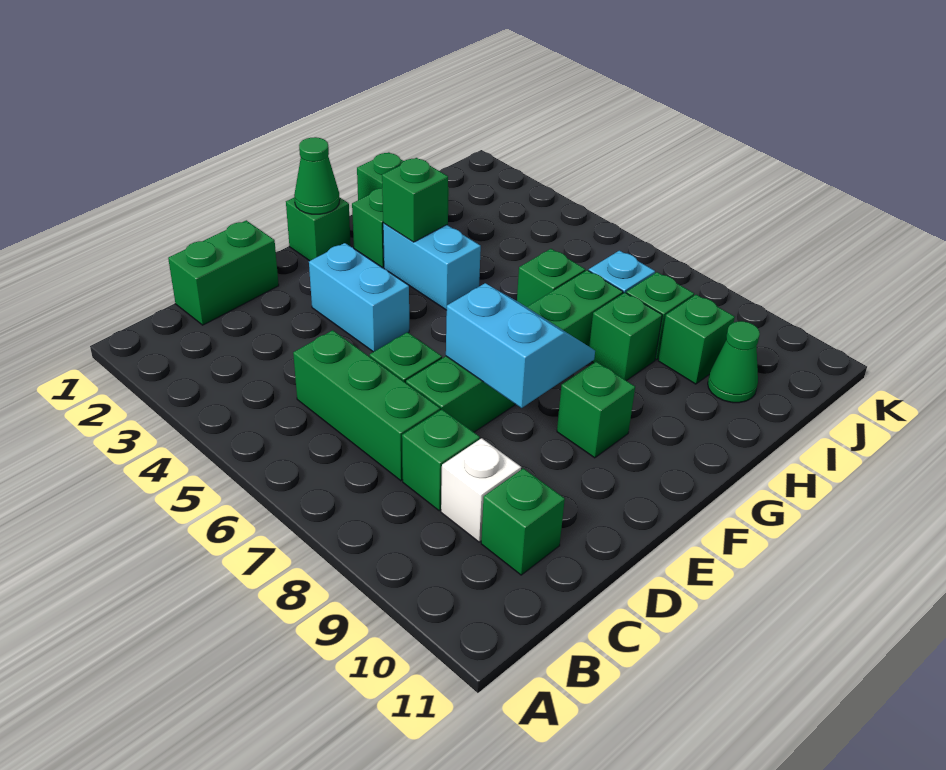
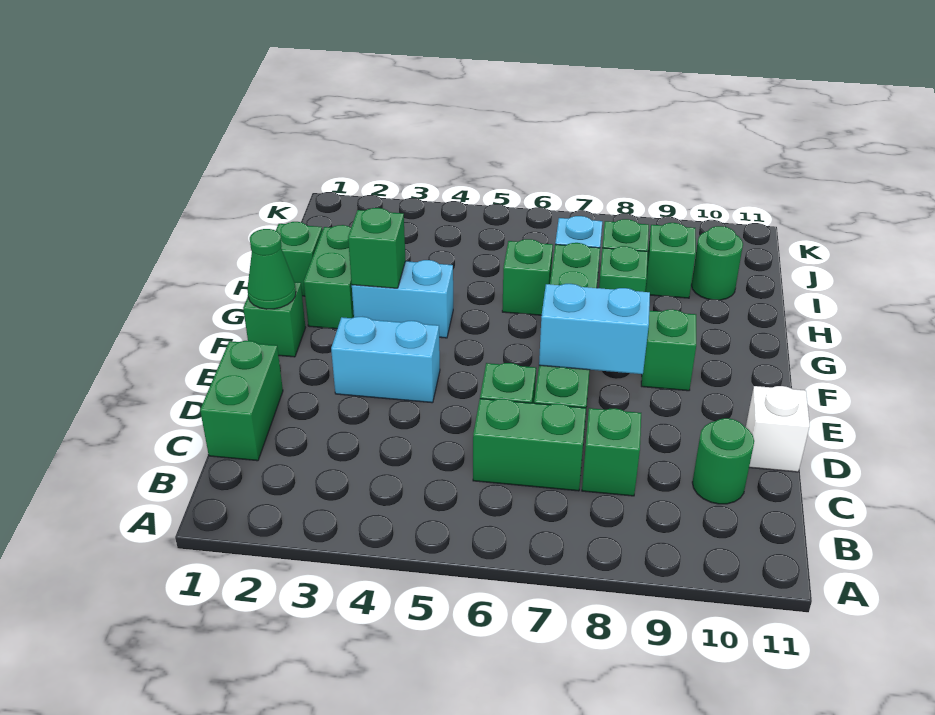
green brick C5:C7 level 1 -> green brick C6:C7 level 1
white brick C9 level 1 -> white brick D11 level 1
green brick C10 level 1 -> green round brick C10 level 1
green cone I10 level 1 -> green round brick I10 level 1

